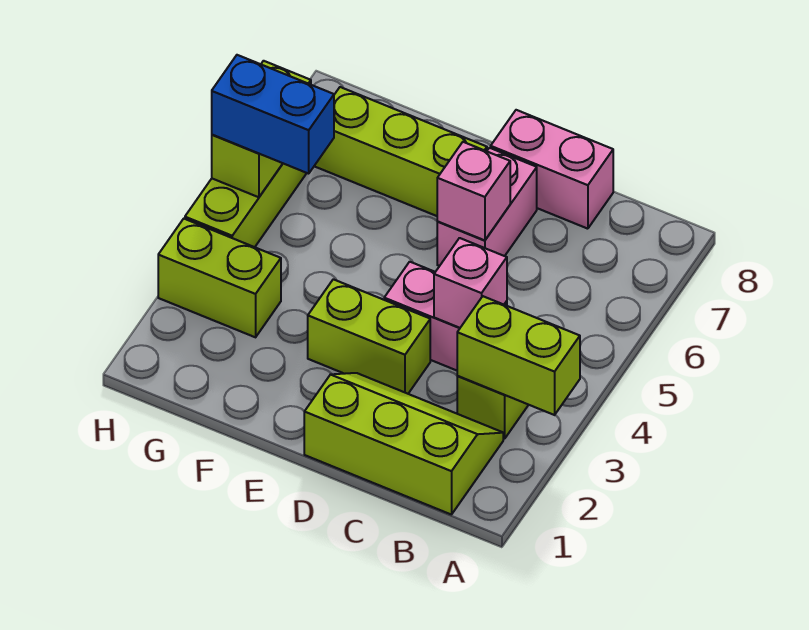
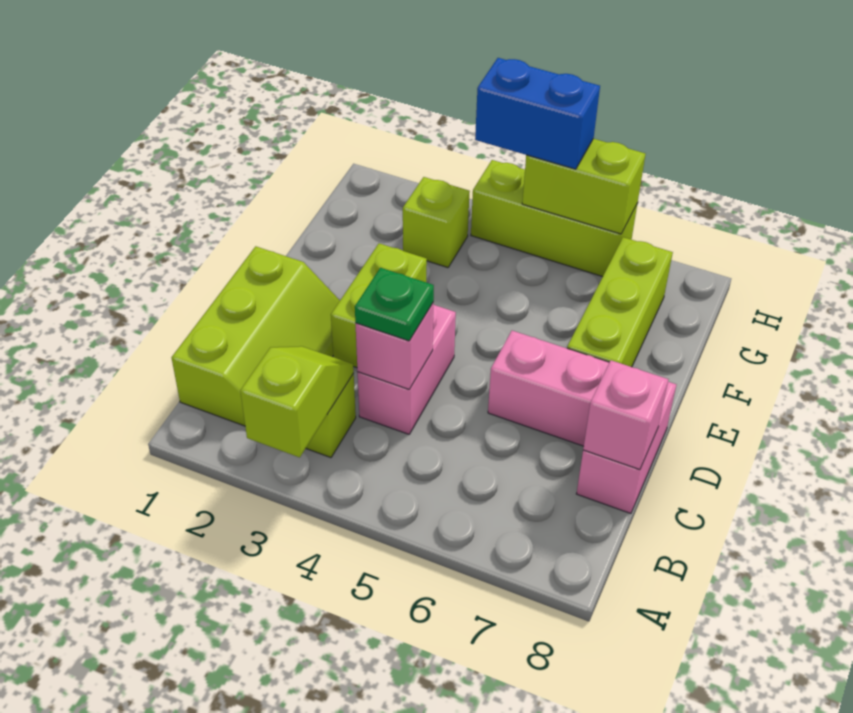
lime brick A3:B3 level 2 -> lime slope A3:B3 level 2 top A
none -> green plate C4 level 3
pink brick D6 level 2 -> pink brick C8 level 2
lime brick G3:H3 level 1 -> lime brick G3 level 1
blue brick G5:H5 level 3 -> blue brick H4:H5 level 3

